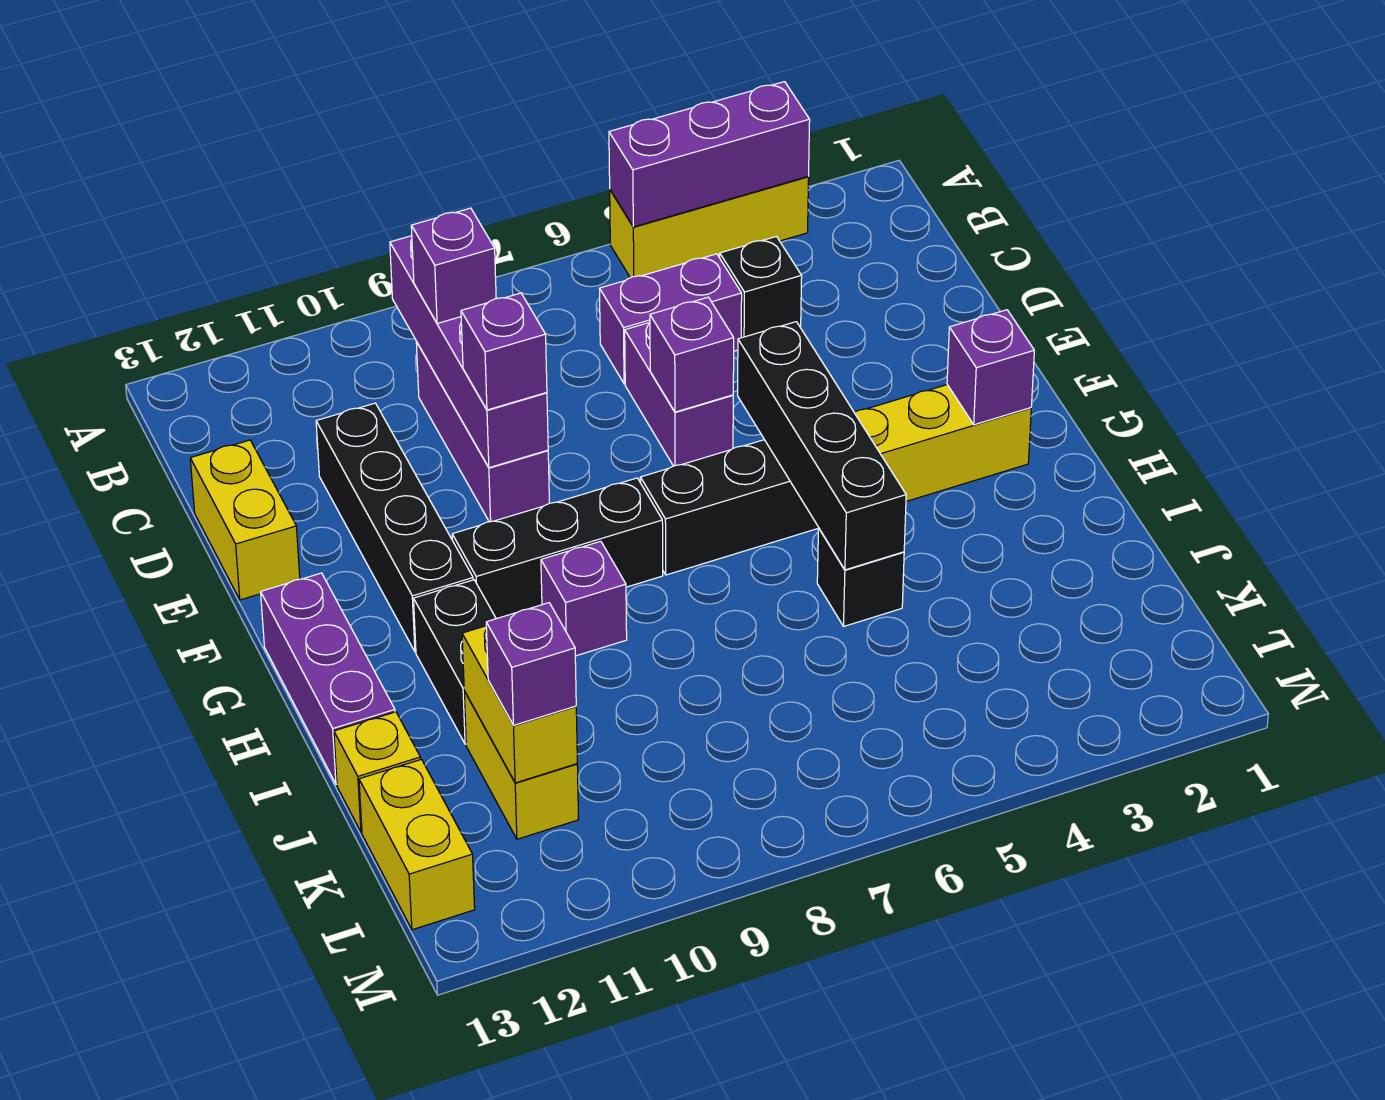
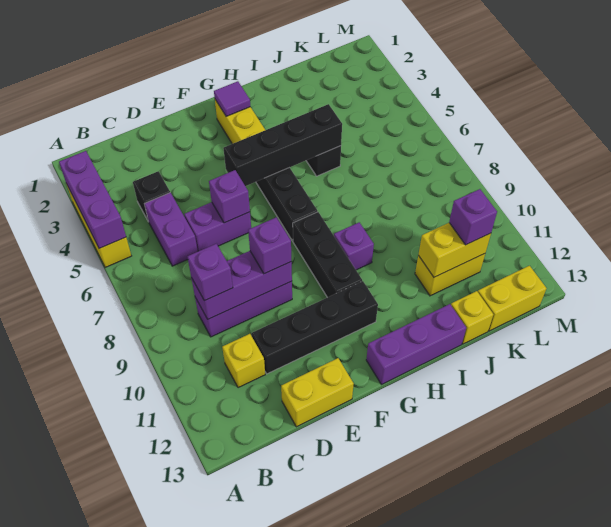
purple brick B9:E9 level 2 -> purple brick C9:E9 level 2
none -> yellow brick C11 level 1
purple brick G2 level 2 -> purple tile G2 level 2
black brick H11:I11 level 1 -> none

